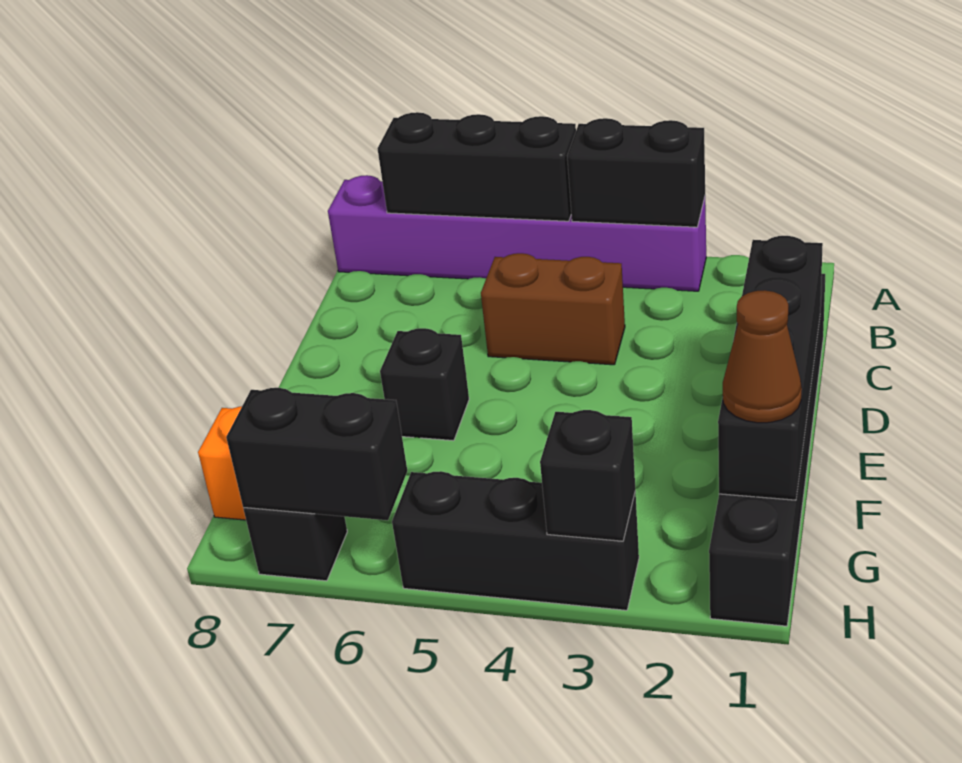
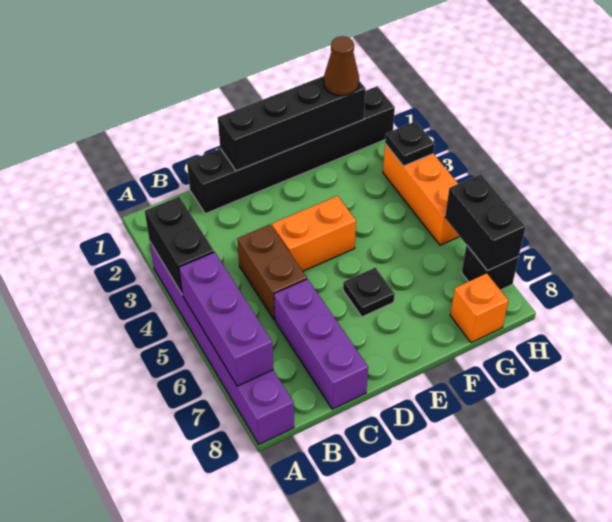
black brick A5:A7 level 2 -> purple brick A5:A7 level 2
none -> purple brick C6:C8 level 1
none -> orange brick D4:E4 level 1
black brick E6 level 1 -> black plate E6 level 1
black brick H3:H5 level 1 -> orange brick H3:H5 level 1
black brick H3 level 2 -> black plate H3 level 2

